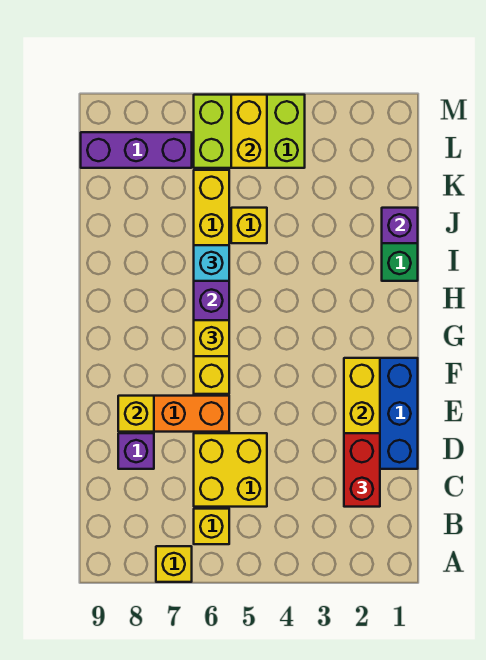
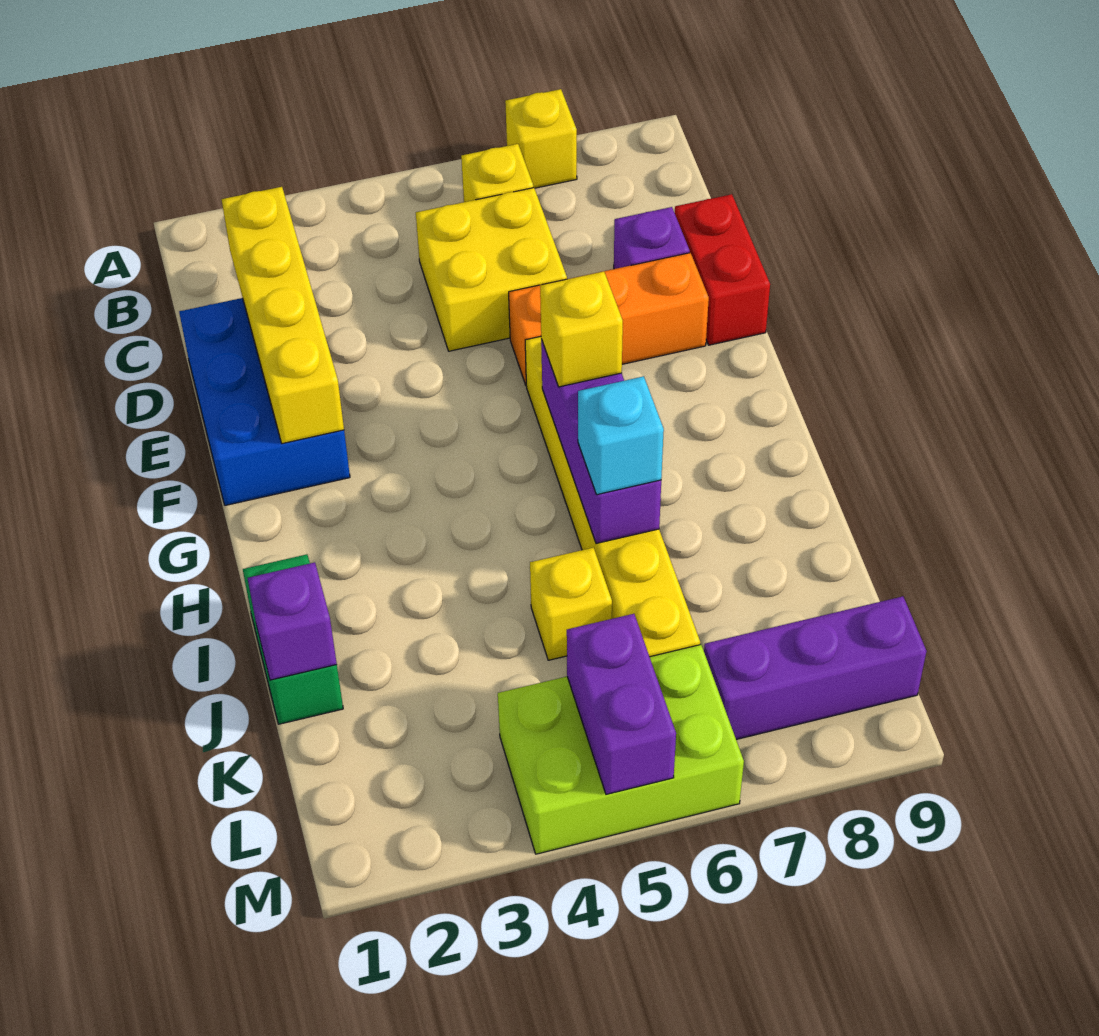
red brick C2:D2 level 3 -> red brick D9:E9 level 1
yellow brick E8 level 2 -> none
yellow brick L5:M5 level 2 -> purple brick L5:M5 level 2

